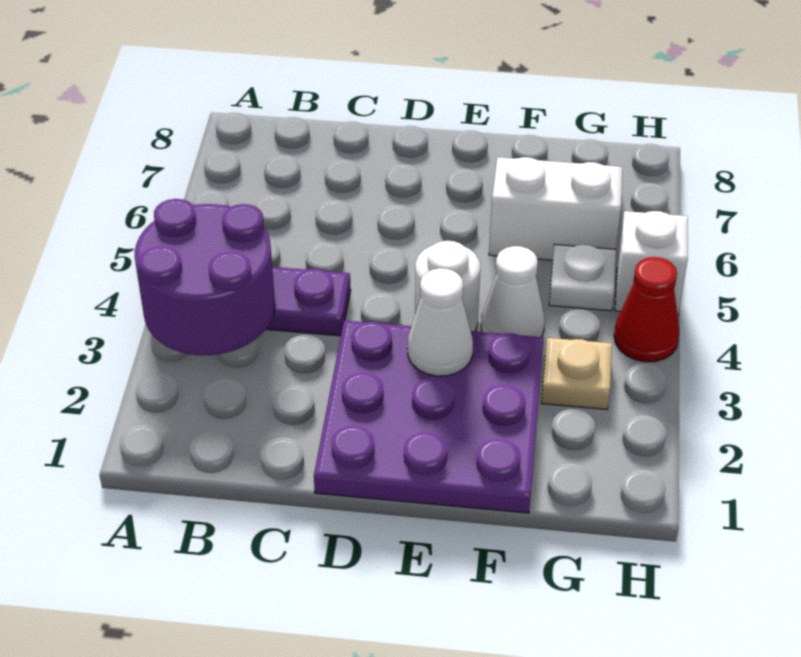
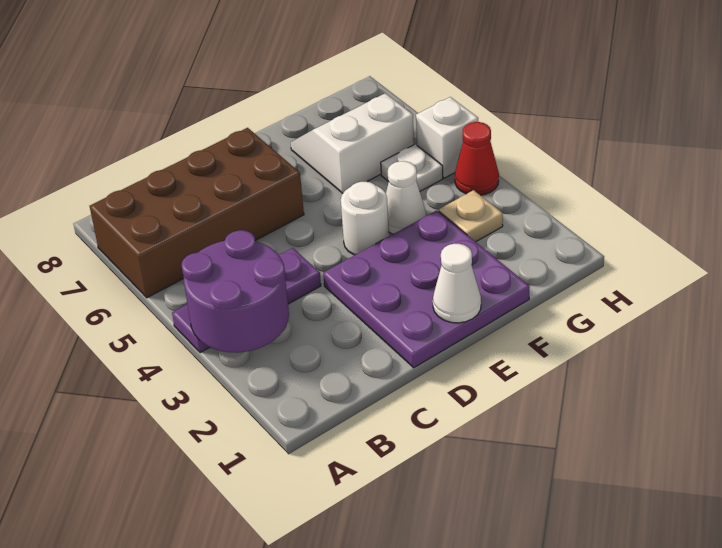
none -> brown brick A6:D7 level 1
white cone E3 level 2 -> white cone E1 level 2

